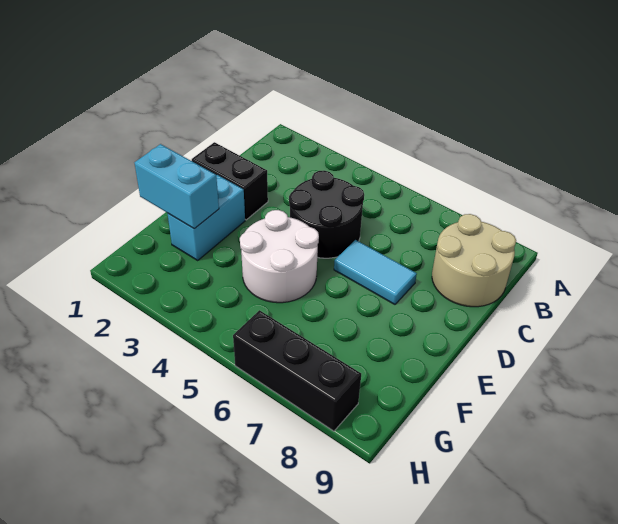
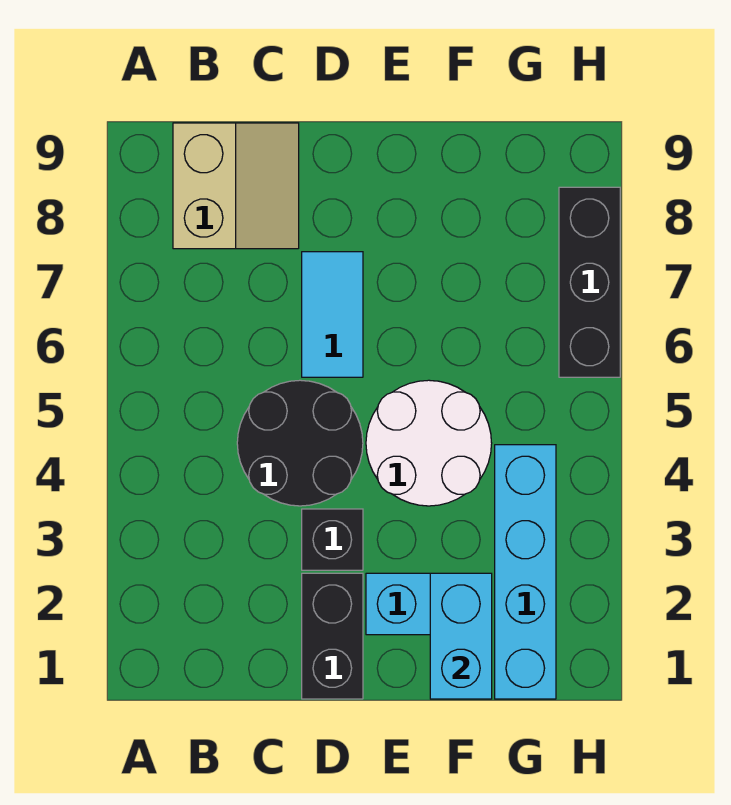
tan round brick B8:C9 level 1 -> tan slope B8:C9 level 1 top B
none -> black brick D3 level 1
none -> cyan brick G1:G4 level 1

